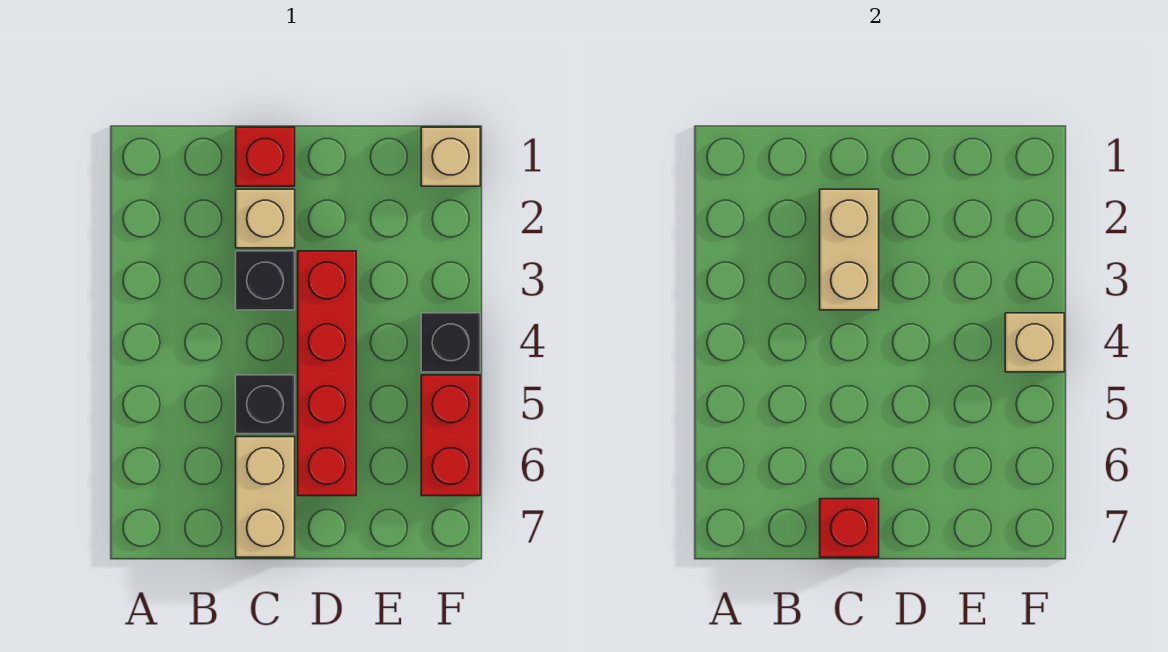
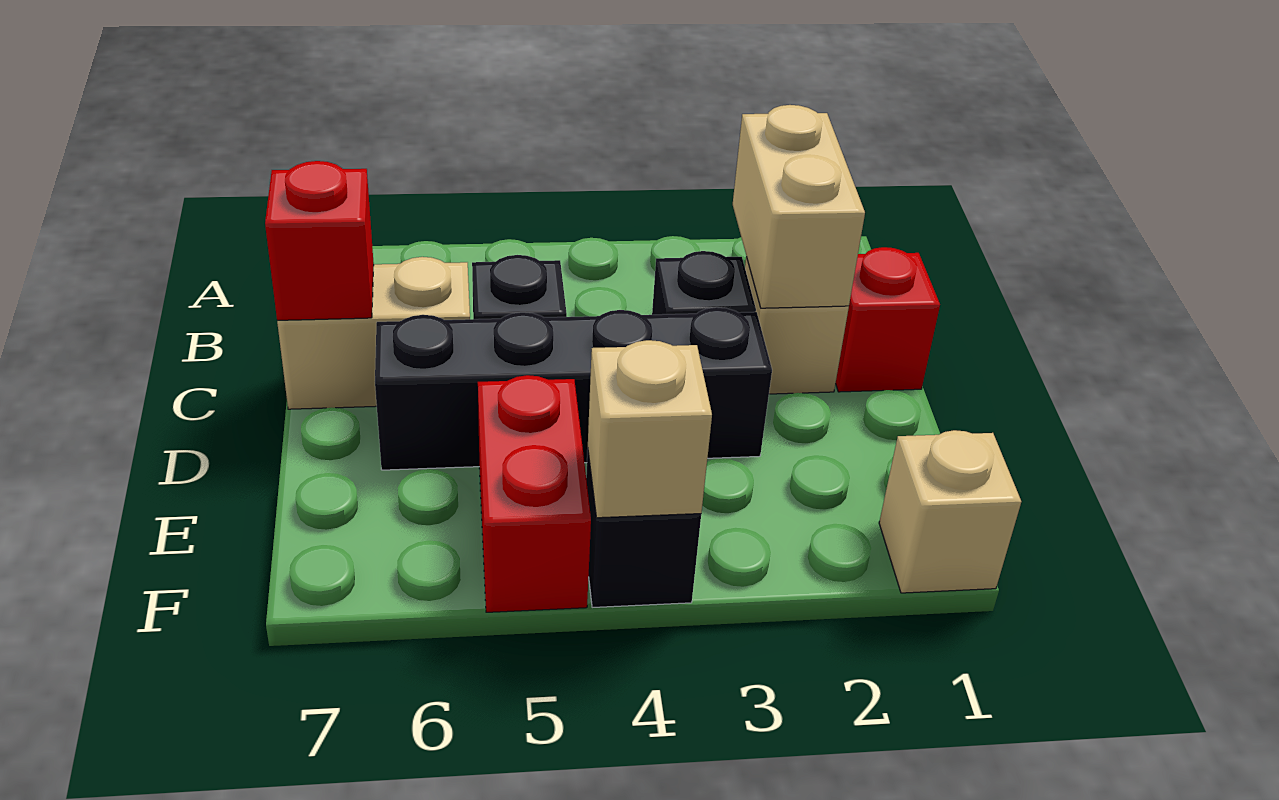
tan brick C2:C3 level 2 -> tan brick B2:C2 level 2
red brick D3:D6 level 1 -> black brick D3:D6 level 1
red brick F5:F6 level 1 -> red brick E5:F5 level 1

